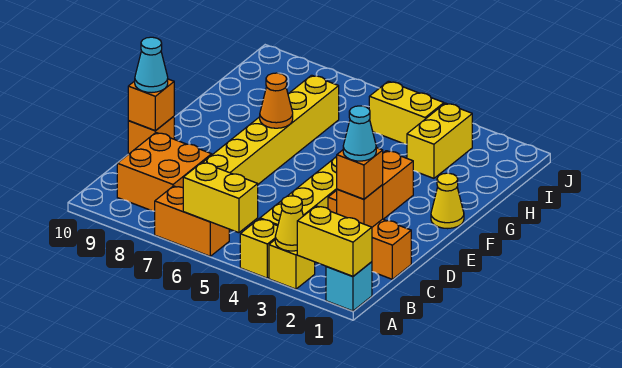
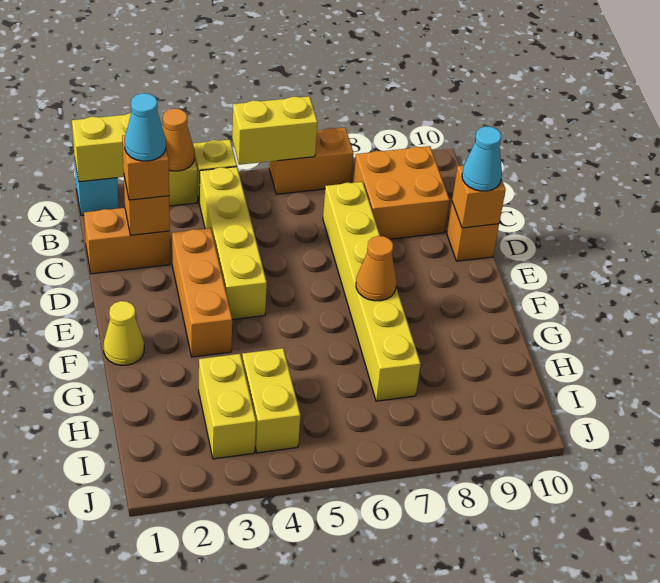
yellow cone A3 level 2 -> orange cone A3 level 2
yellow brick I4:I5 level 1 -> yellow brick H4:I4 level 1

